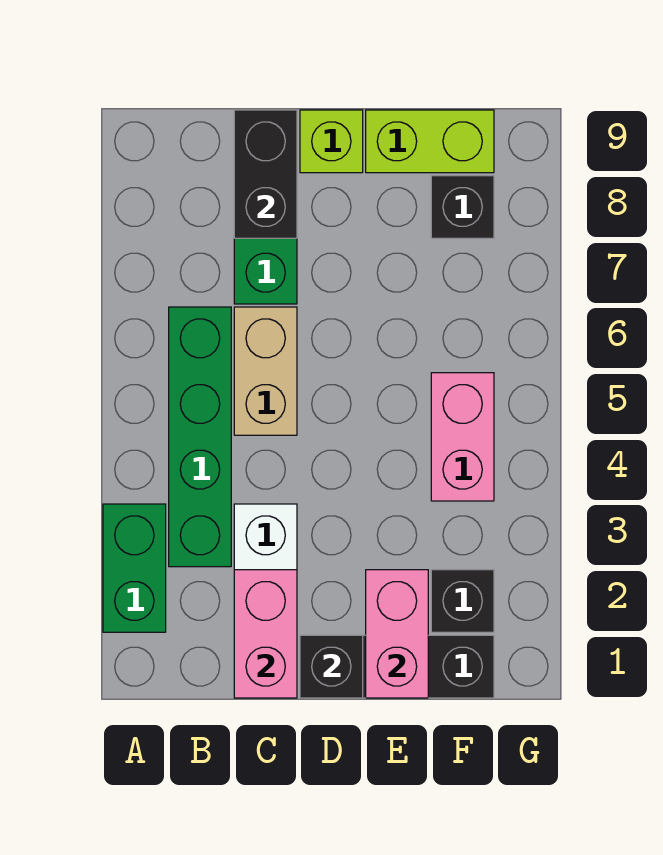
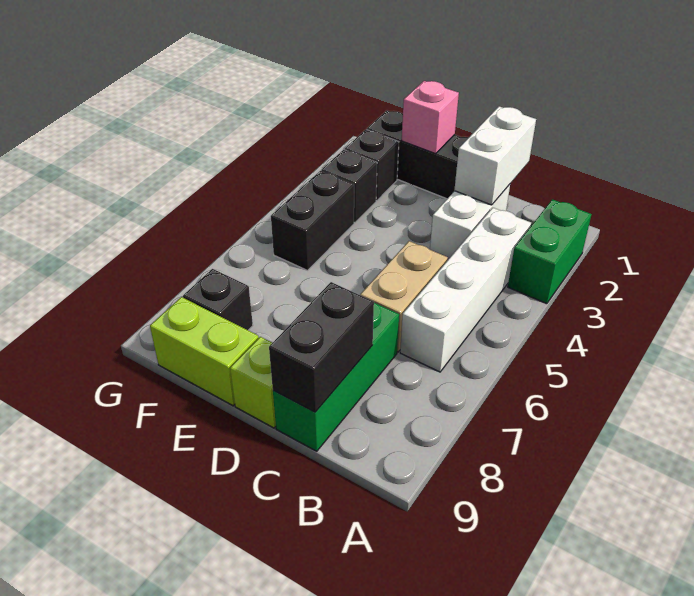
green brick B3:B6 level 1 -> white brick B3:B6 level 1
pink brick C1:C2 level 2 -> white brick C1:C2 level 2
black brick D1 level 2 -> black brick F3 level 1
pink brick E1:E2 level 2 -> pink brick E1 level 2
pink brick F4:F5 level 1 -> black brick F4:F5 level 1

